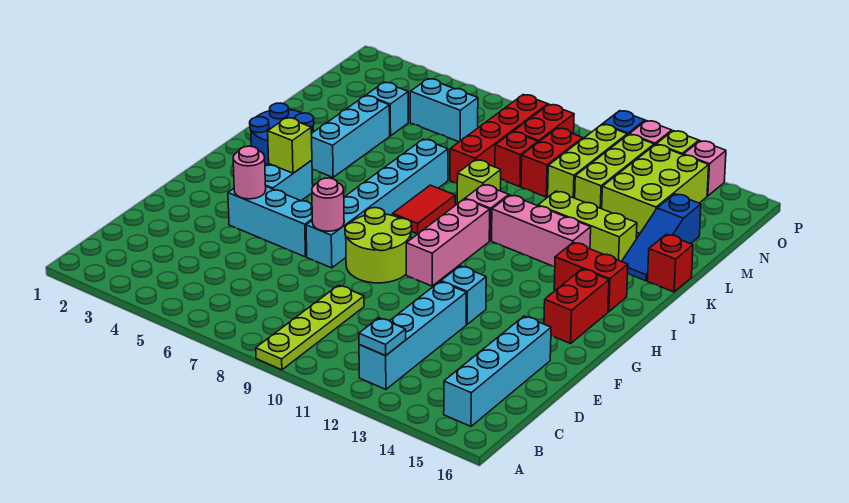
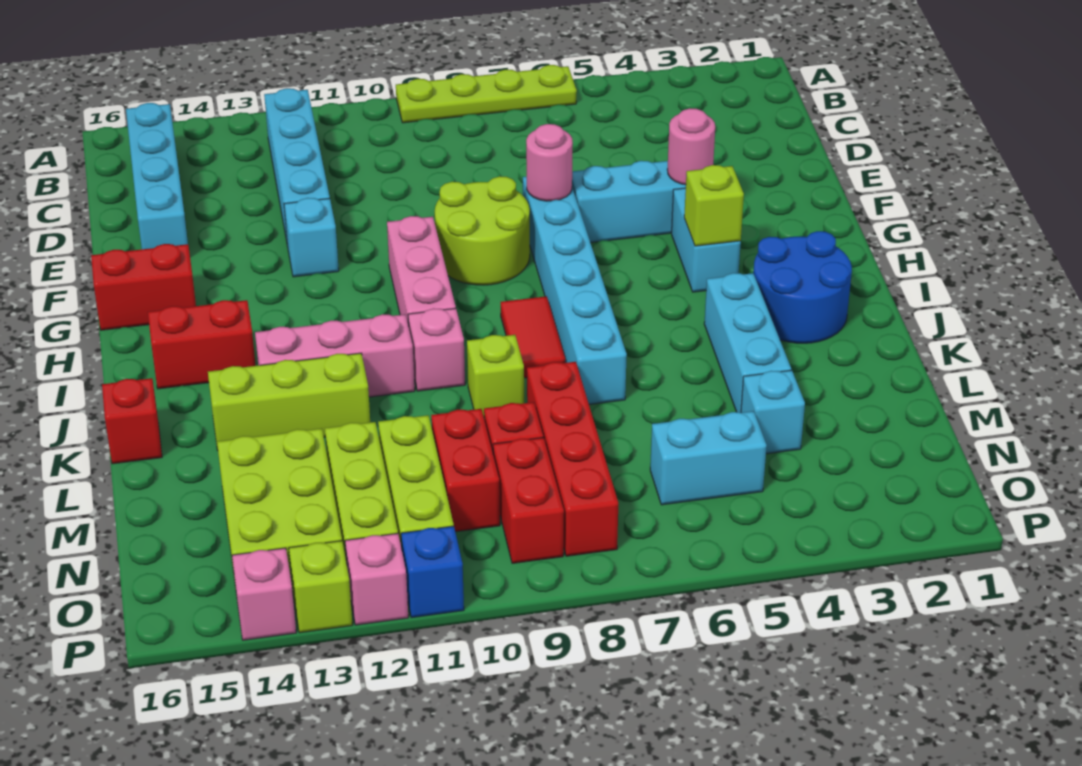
lime plate A9:D9 level 1 -> lime plate A6:A9 level 1
cyan plate B12 level 2 -> none
red brick G15:H15 level 1 -> red brick G15:G16 level 1
blue slope K15:M15 level 1 top M -> none

